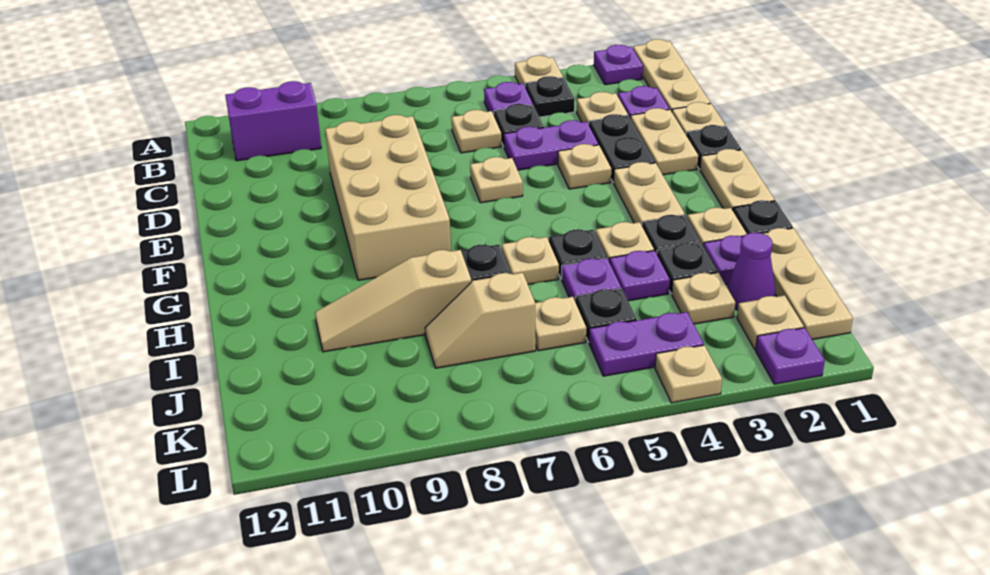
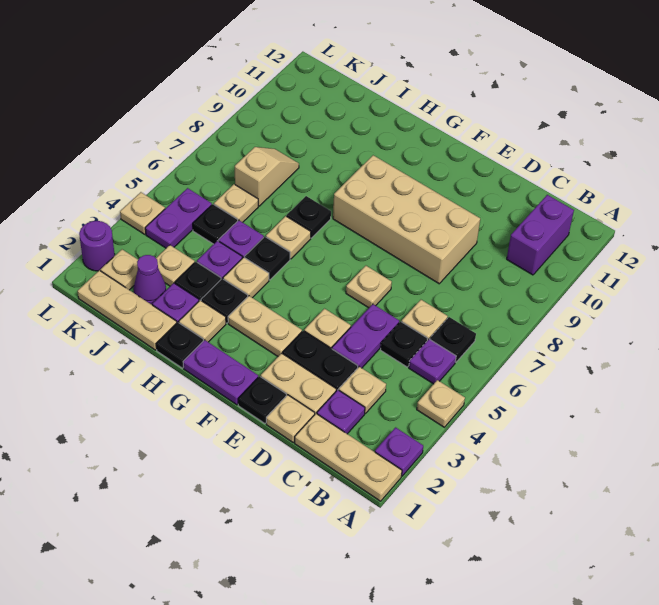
black plate B4 level 1 -> black plate B6 level 1
tan plate F1:G1 level 1 -> purple plate F1:G1 level 1
tan slope I8:I10 level 1 top 8 -> none
purple plate L2 level 1 -> purple round brick L2 level 1

